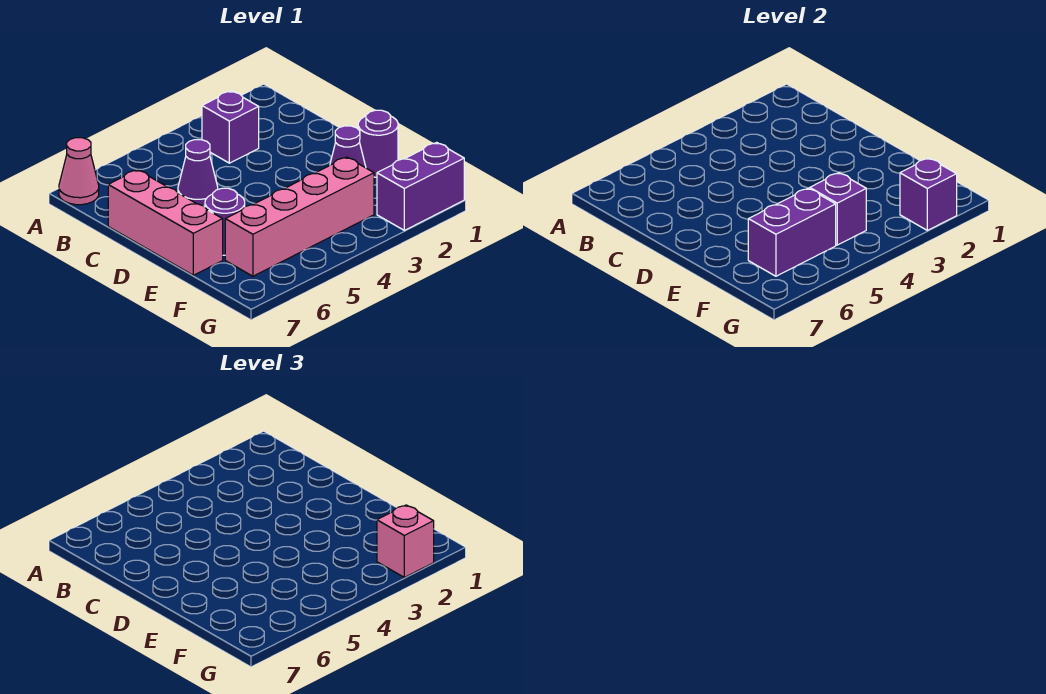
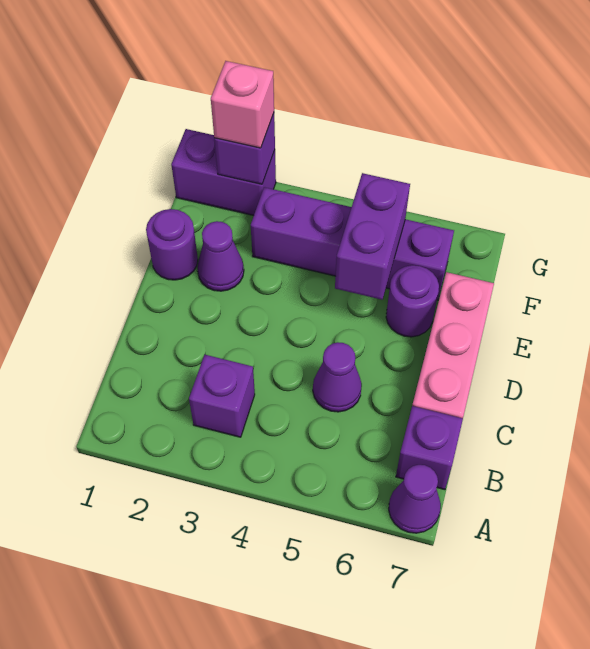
pink cone A7 level 1 -> purple cone A7 level 1
pink brick F3:F6 level 1 -> purple brick F3:F6 level 1
purple brick F4 level 2 -> purple brick B7 level 1
purple brick F5:F6 level 2 -> purple brick E5:F5 level 2

